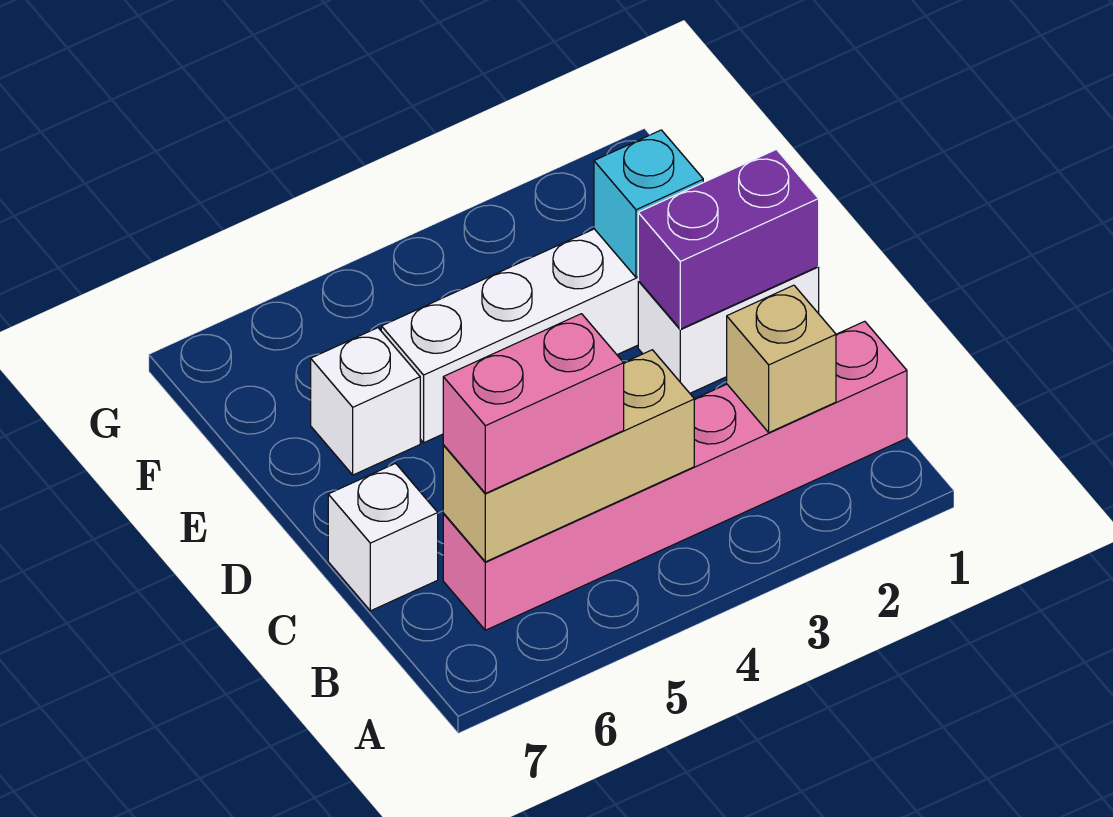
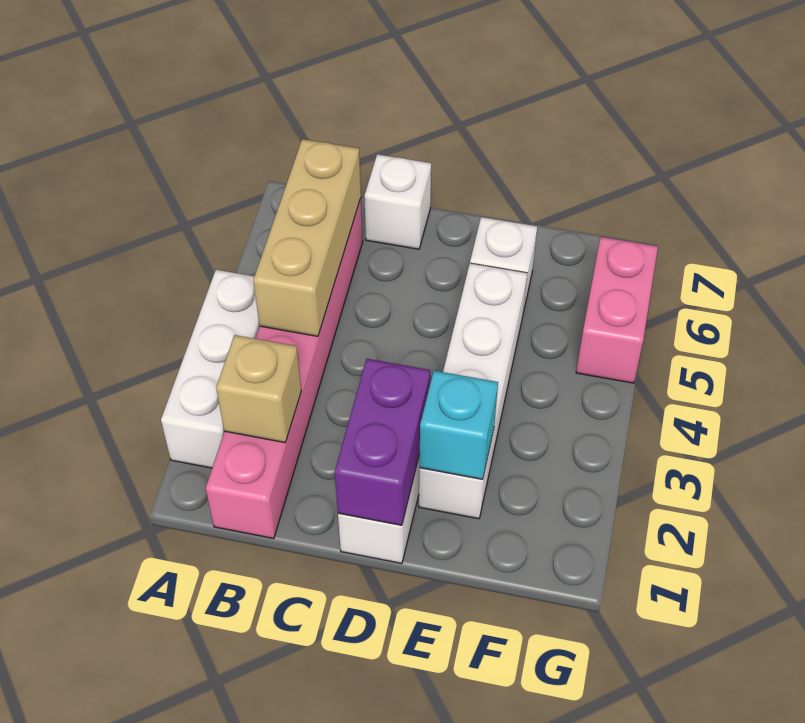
none -> white brick A2:A4 level 1
pink brick B5:B6 level 3 -> pink brick G5:G6 level 1

